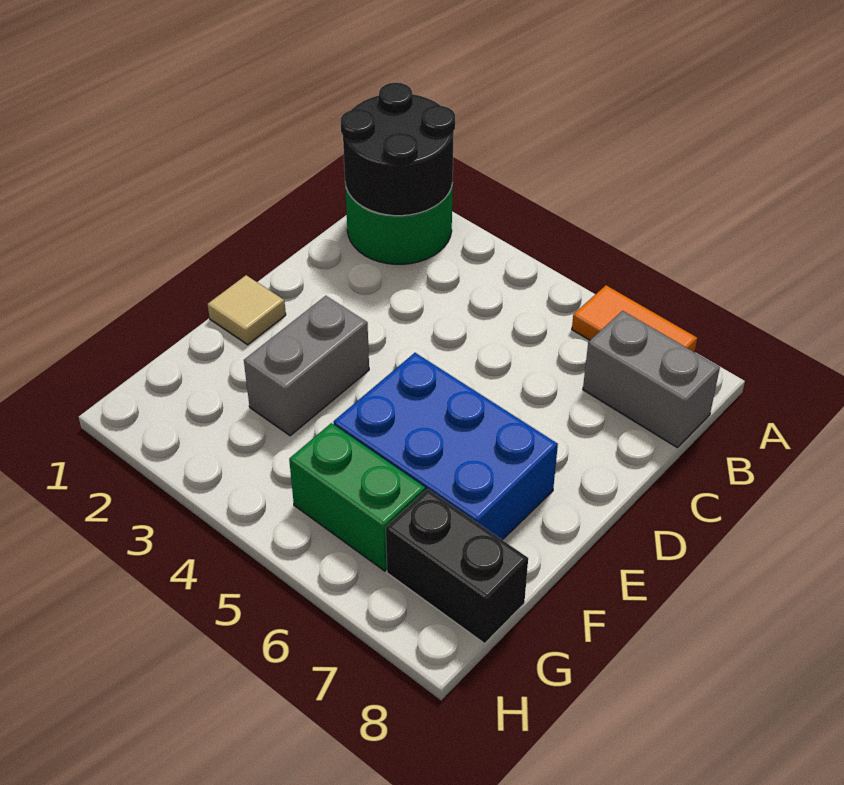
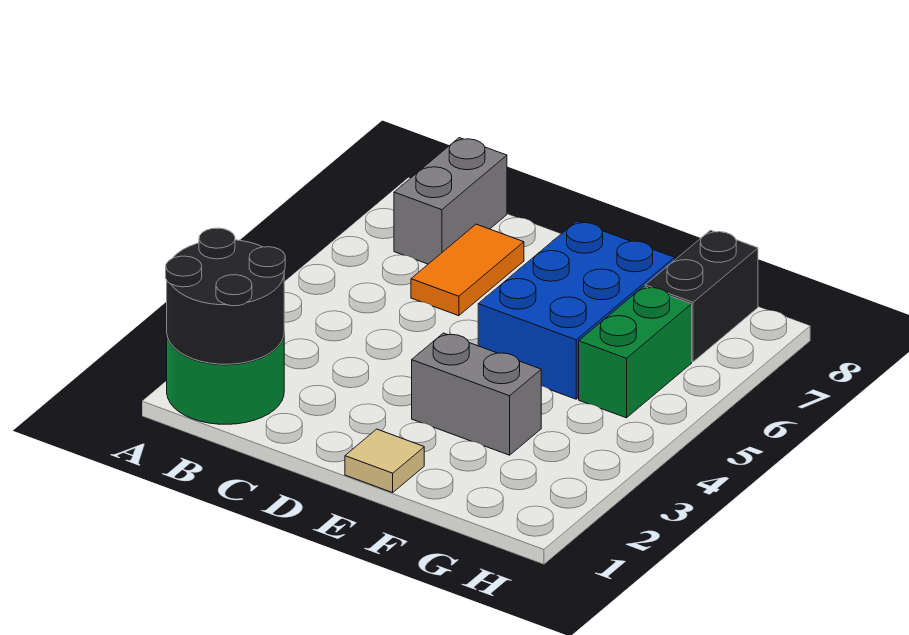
orange tile A6:A7 level 1 -> orange tile C6:C7 level 1

